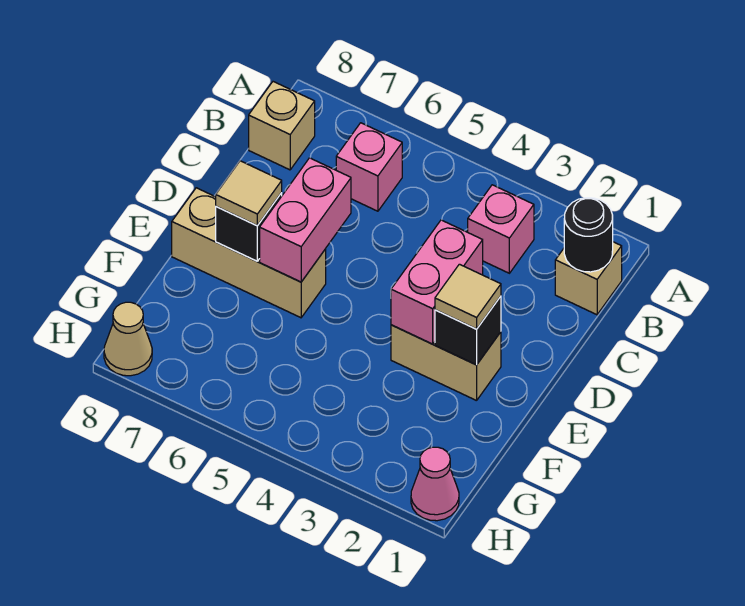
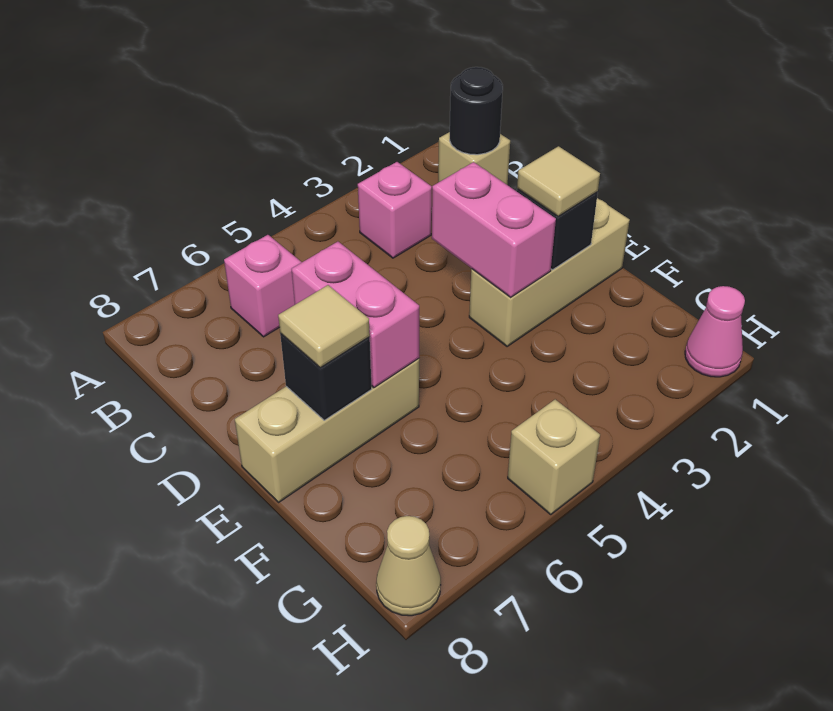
tan brick B8 level 1 -> tan brick H5 level 1
tan brick E2:E3 level 1 -> tan brick E1:E3 level 1

